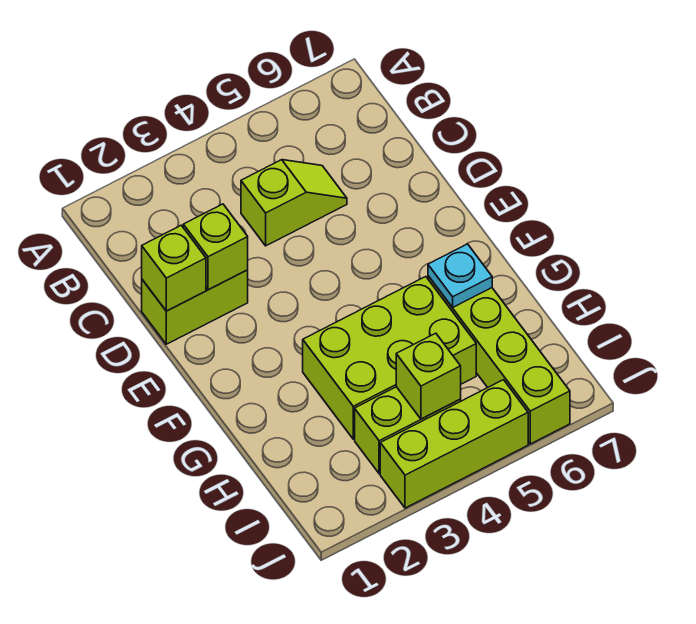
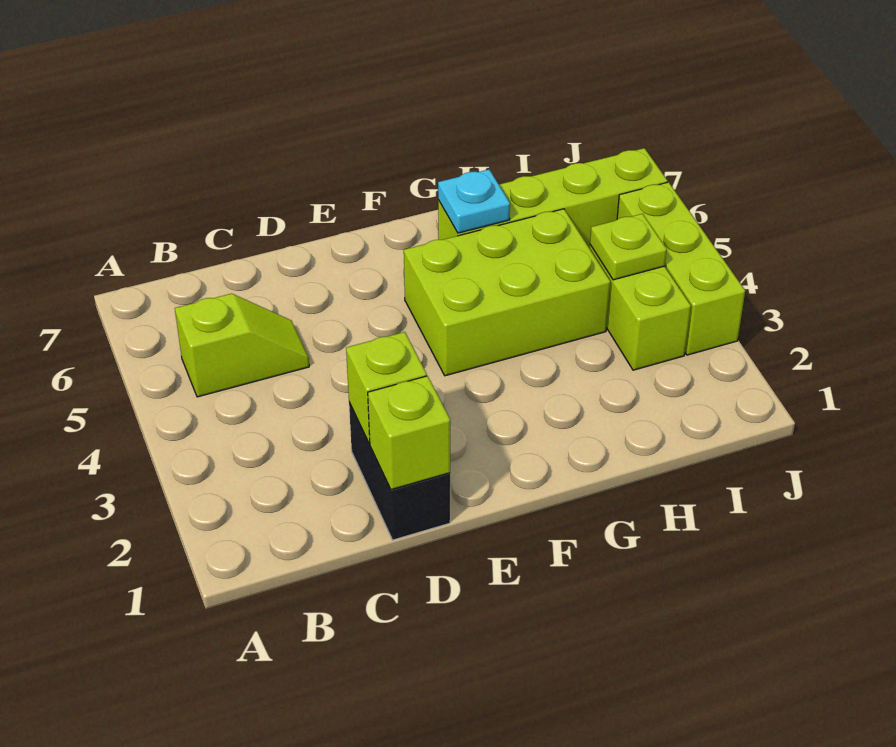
lime slope C4:C5 level 1 top 4 -> lime slope B5:C5 level 1 top B
lime brick D1:D2 level 1 -> black brick D1:D2 level 1
lime brick G3:H5 level 1 -> lime brick F4:H5 level 1
lime brick I4 level 2 -> lime plate I4 level 2

